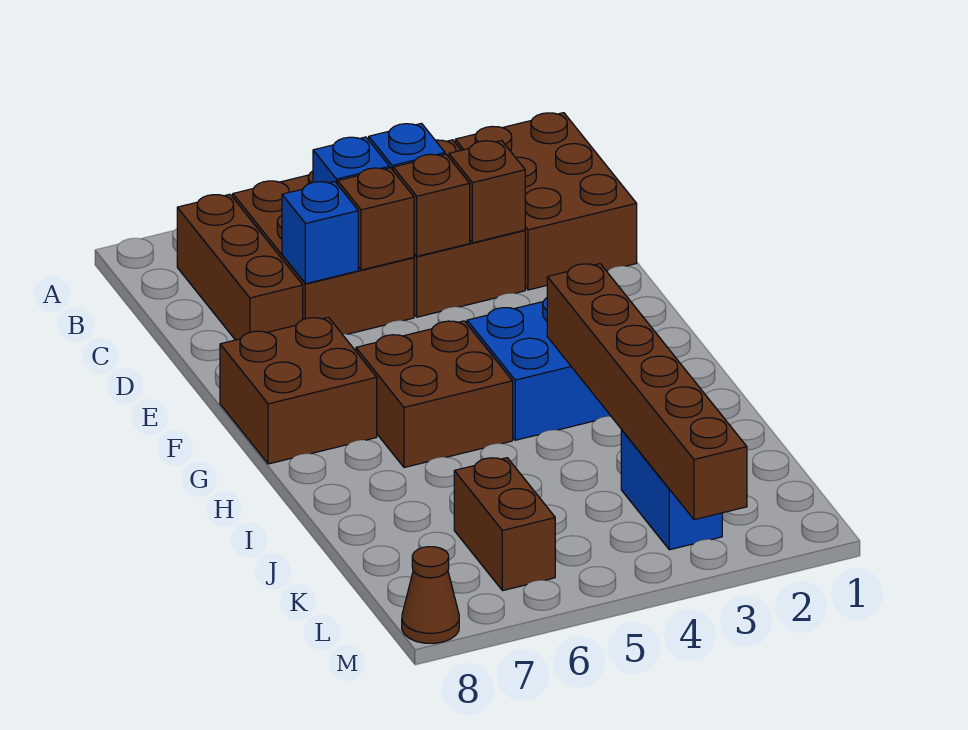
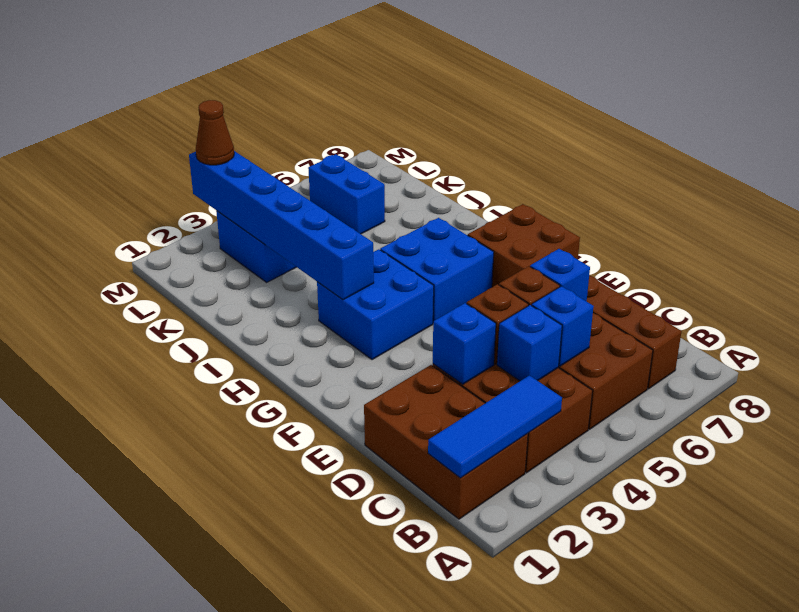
none -> blue tile B1:B3 level 2
brown brick D3 level 2 -> blue brick D3 level 2
brown brick G5:H6 level 1 -> blue brick G5:H6 level 1
brown brick H3:M3 level 2 -> blue brick H3:M3 level 2
brown brick K6:L6 level 1 -> blue brick K6:L6 level 1
brown cone M8 level 1 -> brown cone M3 level 3

